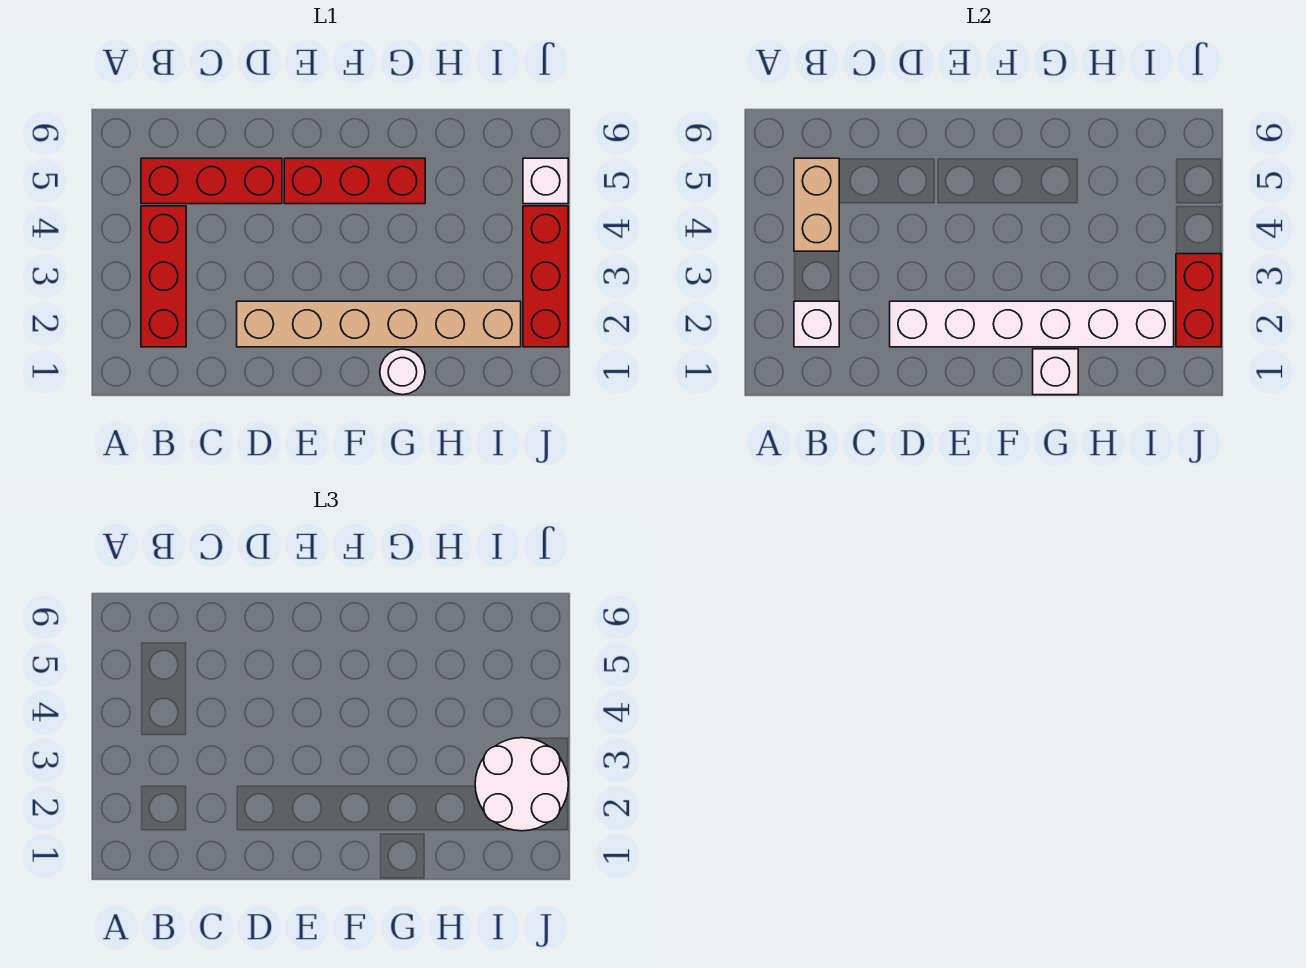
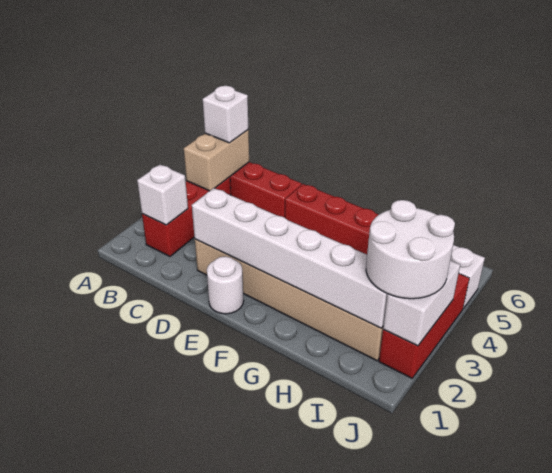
white round brick G1 level 1 -> white round brick E1 level 1
white brick G1 level 2 -> white brick B5 level 3
red brick J2:J3 level 2 -> white brick J2:J3 level 2

